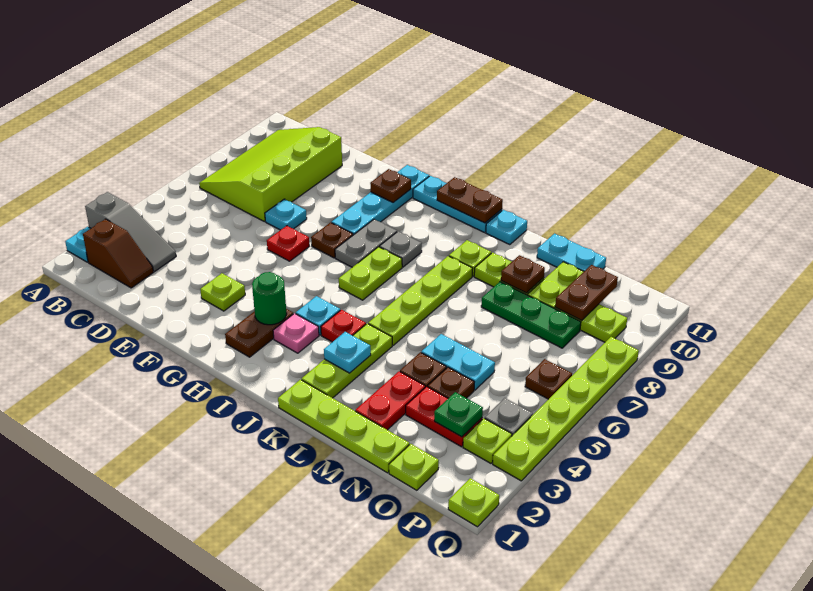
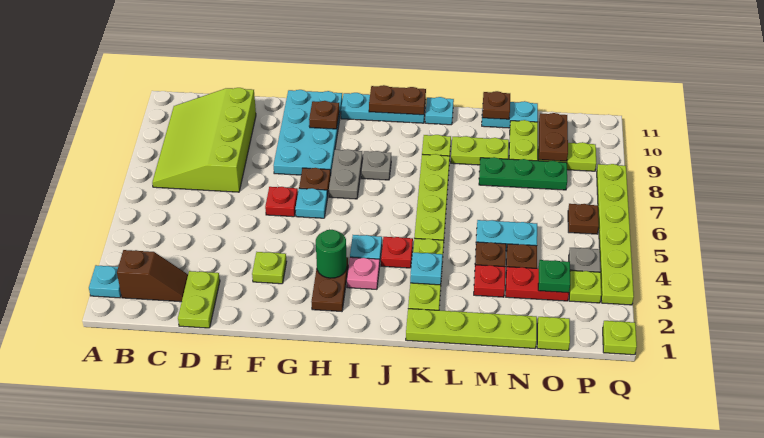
grey slope A3:C3 level 1 top A -> none
cyan plate E7 level 1 -> cyan plate G6 level 1
cyan plate G8:G11 level 1 -> cyan plate F8:G11 level 1
lime plate I6:I7 level 1 -> lime plate D1:D2 level 1
red plate M2:M3 level 1 -> red plate M3 level 1
brown plate M9 level 2 -> brown plate M11 level 2

